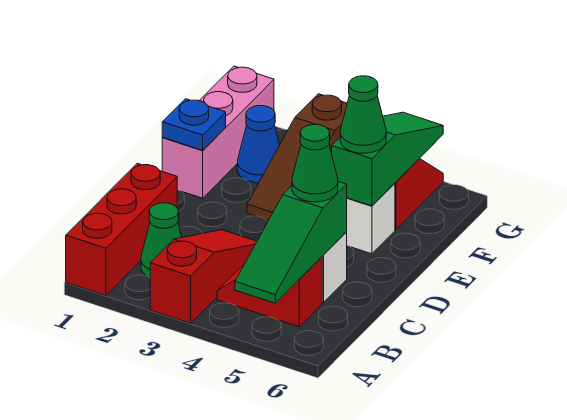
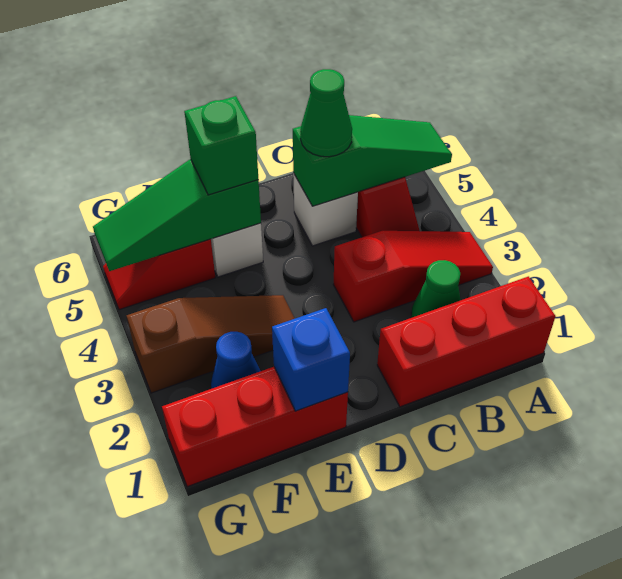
red slope A3:C3 level 1 top A -> red slope A3:C3 level 1 top C
pink brick E1:G1 level 1 -> red brick E1:G1 level 1
blue plate E1 level 2 -> blue brick E1 level 2
green cone E5 level 3 -> green brick E5 level 3

